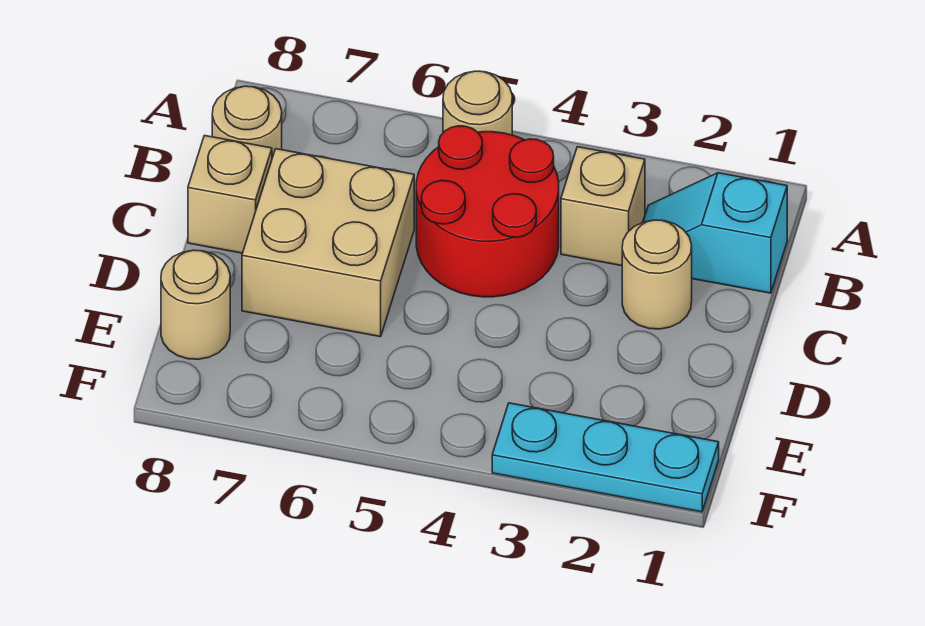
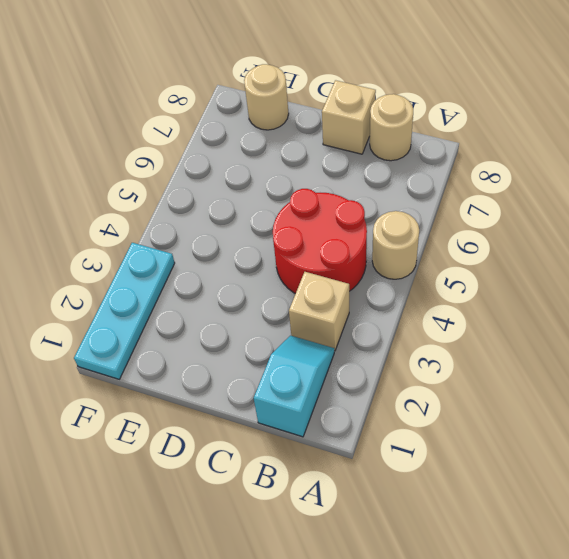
tan round brick C2 level 1 -> none
tan brick C6:D7 level 1 -> none

